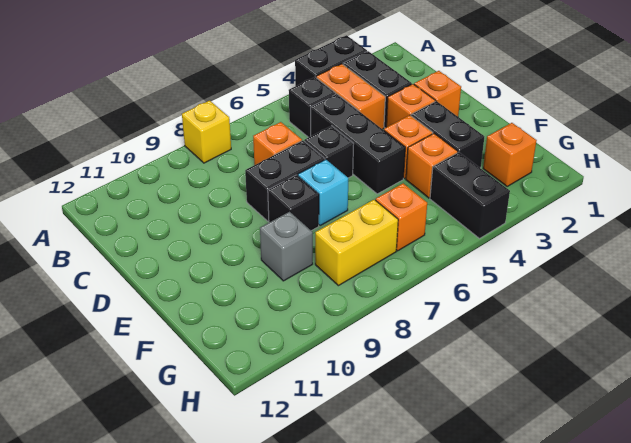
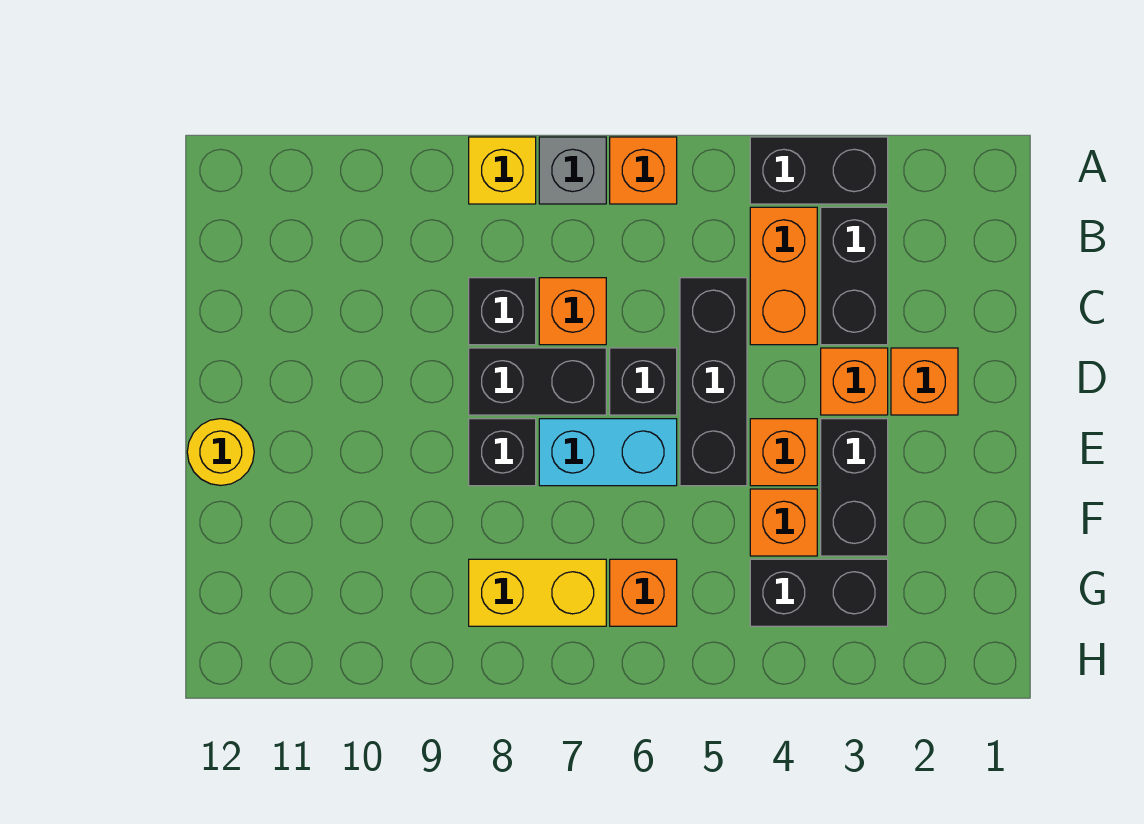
black brick B5 level 1 -> black brick C8 level 1
cyan brick E7 level 1 -> cyan brick E6:E7 level 1
none -> yellow round brick E12 level 1
grey brick F9 level 1 -> grey brick A7 level 1
orange brick G2 level 1 -> orange brick A6 level 1
black brick G4:H4 level 1 -> black brick G3:G4 level 1

